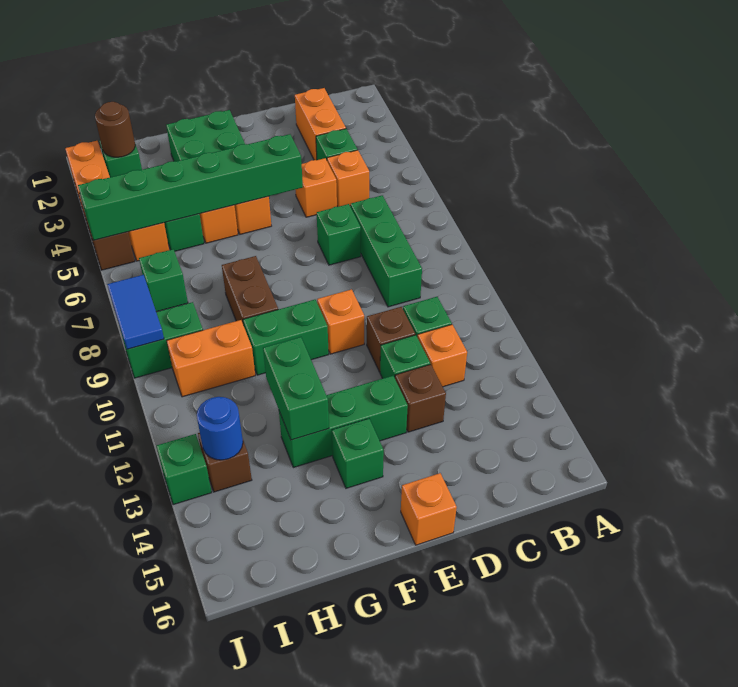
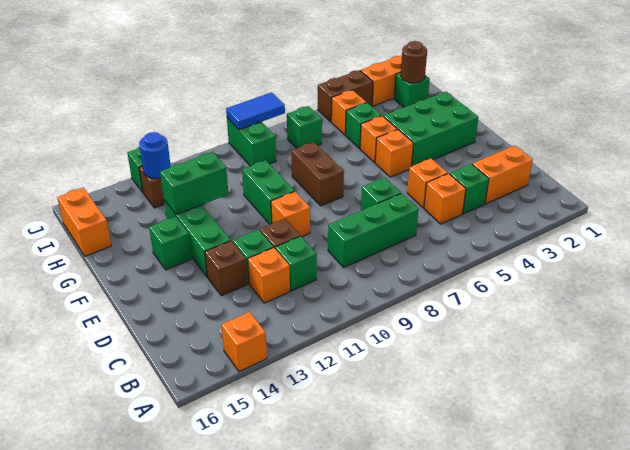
green brick E5:J5 level 2 -> none
orange brick E16 level 1 -> orange brick A14 level 1
brown brick G8:G9 level 1 -> brown brick F8:G8 level 1
orange brick H10:I10 level 1 -> orange brick H16:I16 level 1

